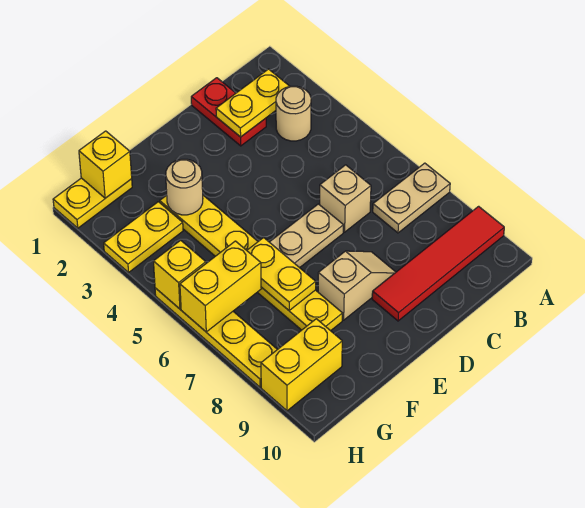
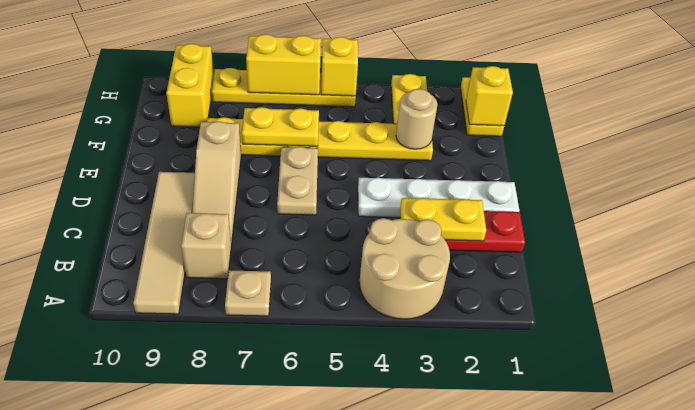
tan plate A7:B7 level 1 -> tan plate A7 level 1
red tile A9:D9 level 1 -> tan tile A9:D9 level 1
yellow plate B2:C2 level 2 -> yellow plate C2:C3 level 2
tan round brick B3 level 1 -> tan round brick A3:B4 level 1
tan brick C6 level 1 -> tan brick B8 level 1
none -> white plate D1:D4 level 1
tan slope D8:E8 level 1 top E -> tan slope C8:E8 level 1 top E
yellow brick G6:H6 level 2 -> yellow brick H6:H7 level 2

